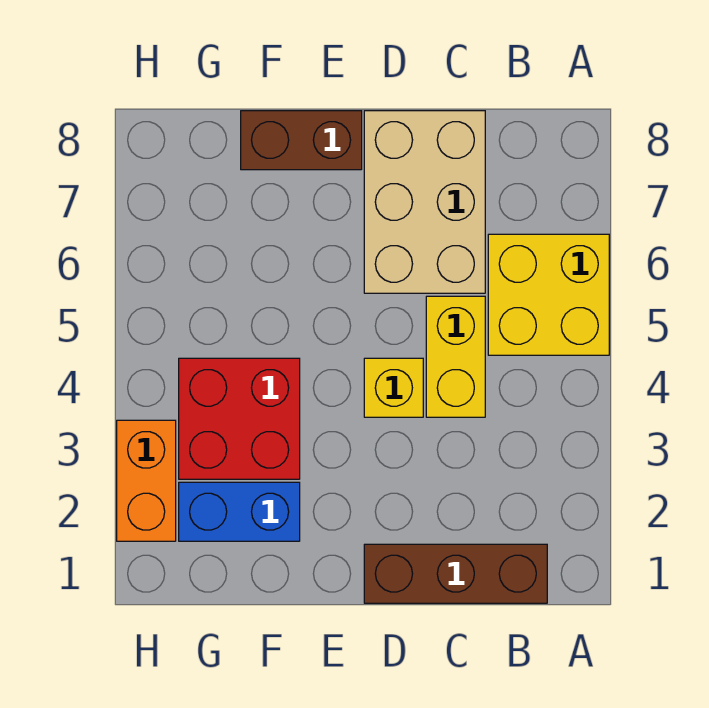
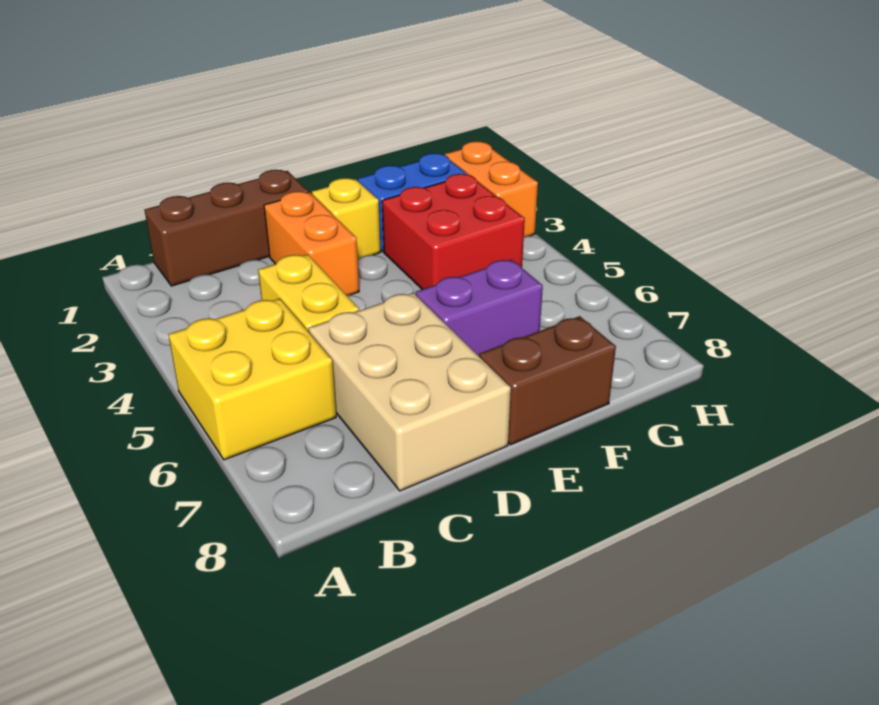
none -> orange brick D2:D3 level 1
yellow brick D4 level 1 -> yellow brick E2 level 1
none -> purple brick E6:F6 level 1

